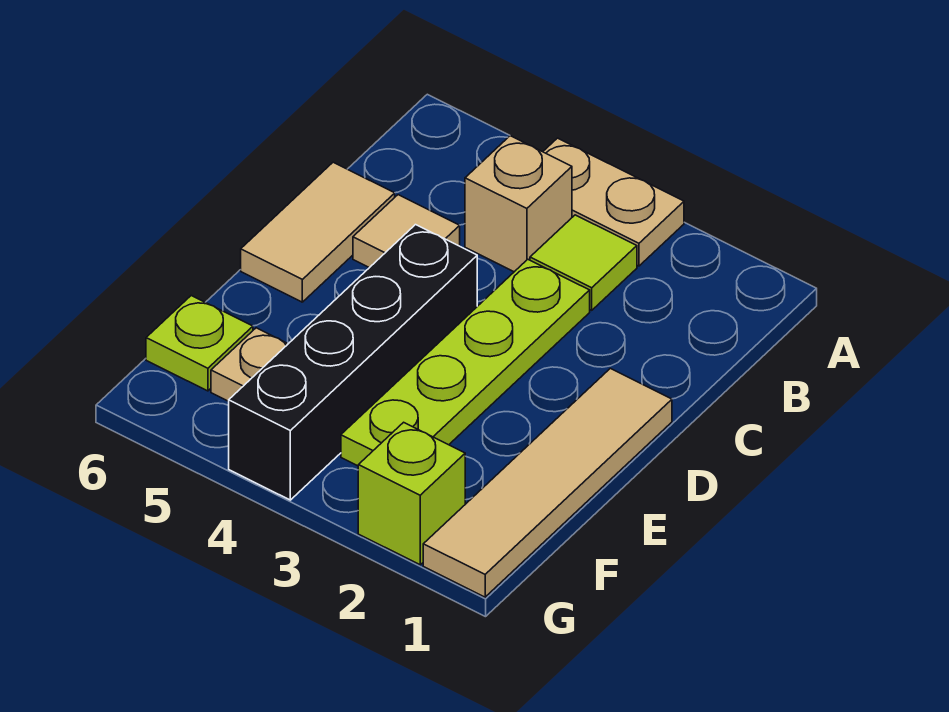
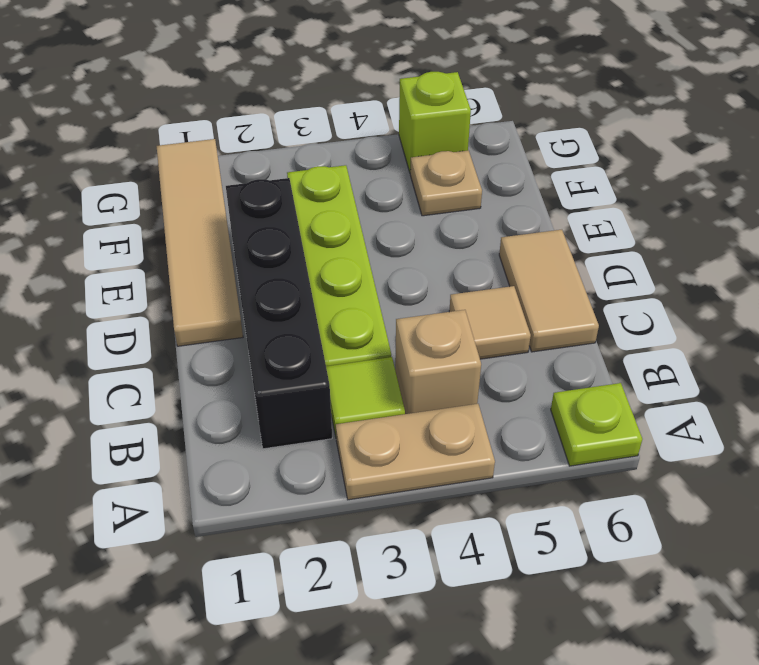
black brick D4:G4 level 1 -> black brick B2:E2 level 1
lime plate F6 level 1 -> lime plate A6 level 1
lime brick G2 level 1 -> lime brick G5 level 1

